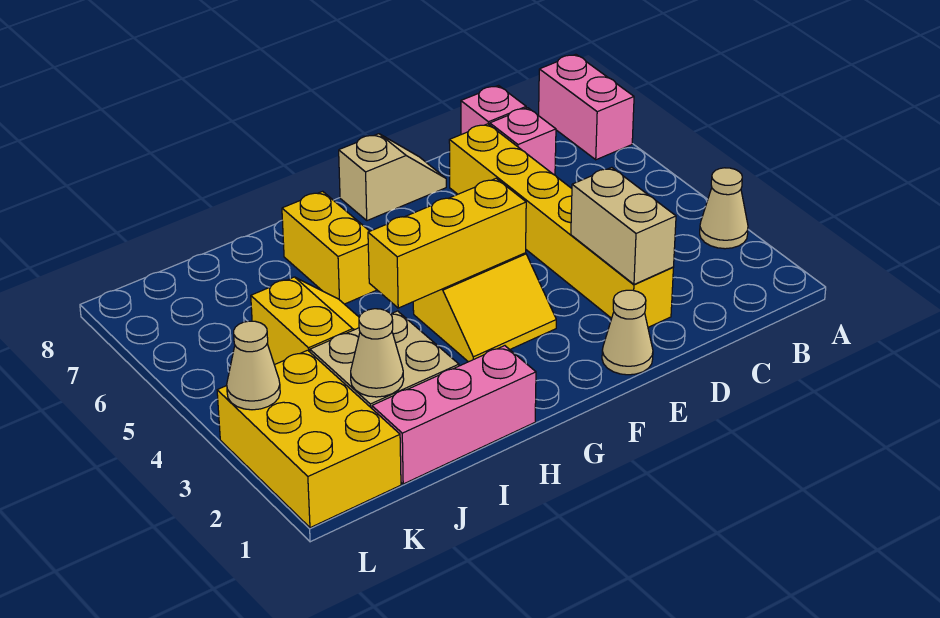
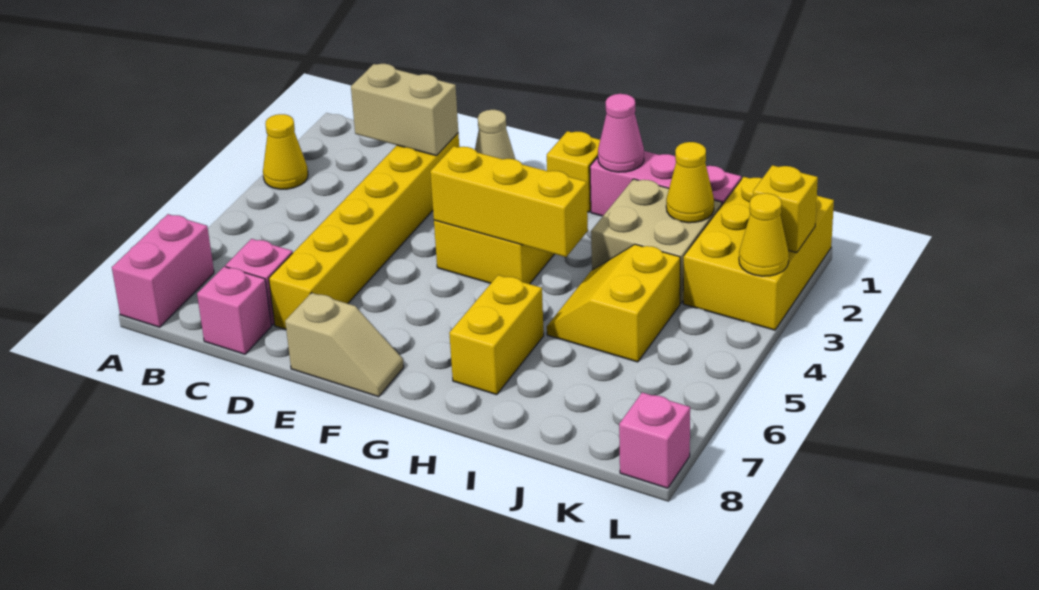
tan cone A3 level 1 -> yellow cone A3 level 1
tan brick D2:D3 level 2 -> tan brick C2:D2 level 2
tan slope E8:F8 level 1 top F -> tan slope E8:F8 level 1 top E
none -> yellow brick G1 level 1
none -> pink cone H1 level 2
tan cone J2 level 2 -> yellow cone J2 level 2
none -> yellow brick L2 level 2
tan cone L3 level 2 -> yellow cone L3 level 2
none -> pink brick L8 level 1

